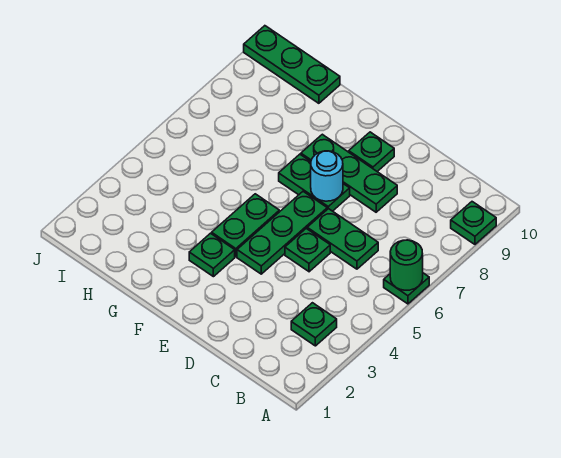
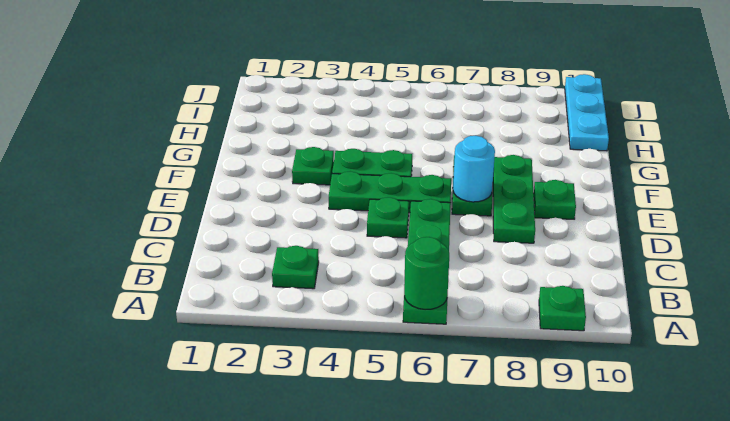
green plate H10:J10 level 1 -> cyan plate H10:J10 level 1

